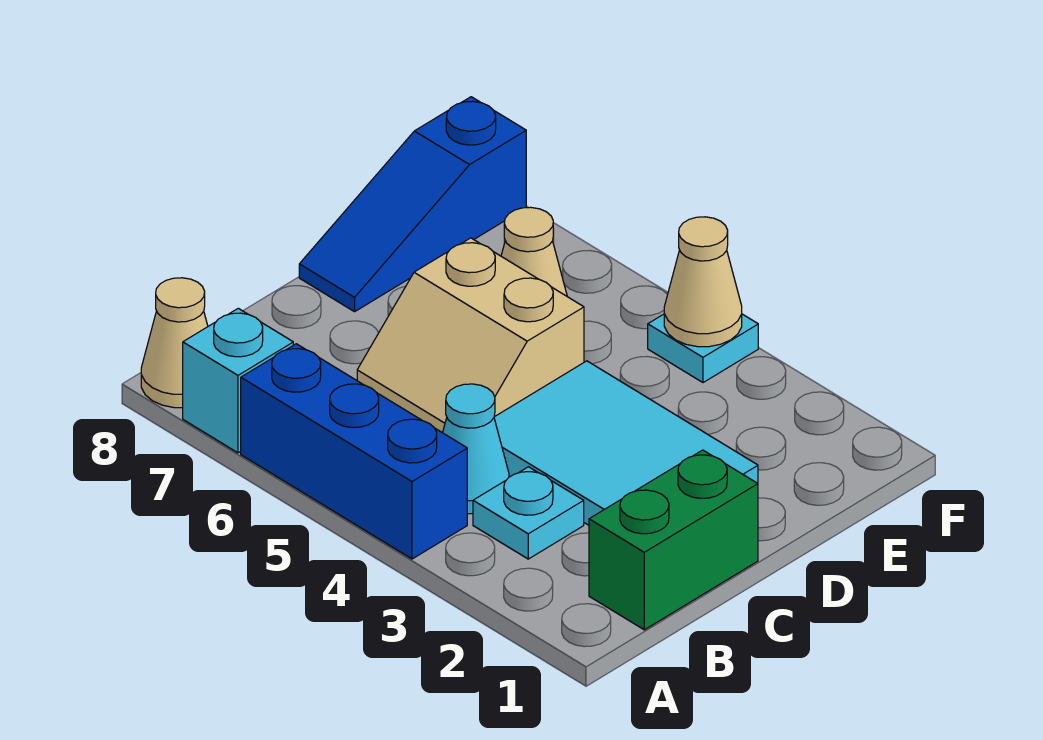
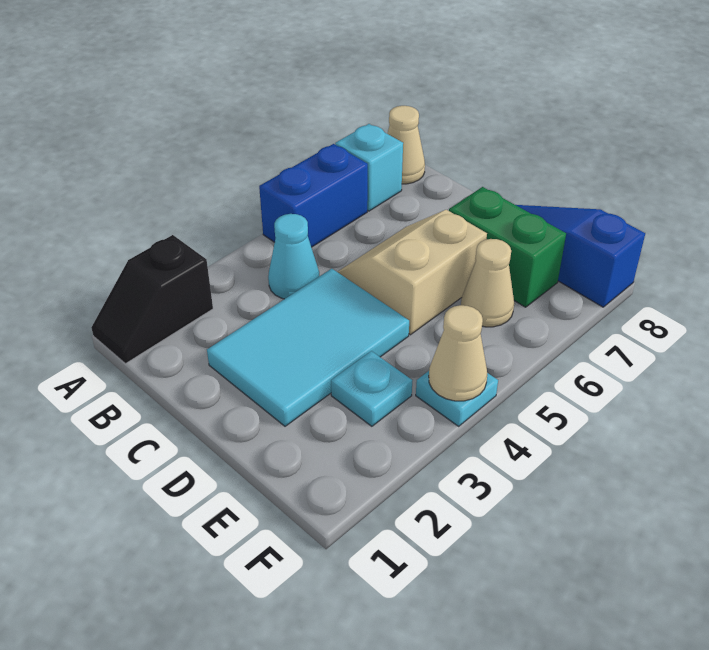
none -> black slope A1:A2 level 1 top 2
blue brick A4:A6 level 1 -> blue brick A5:A6 level 1
green brick B1:C1 level 1 -> green brick D7:E7 level 1
cyan plate B3 level 1 -> cyan plate E3 level 1

